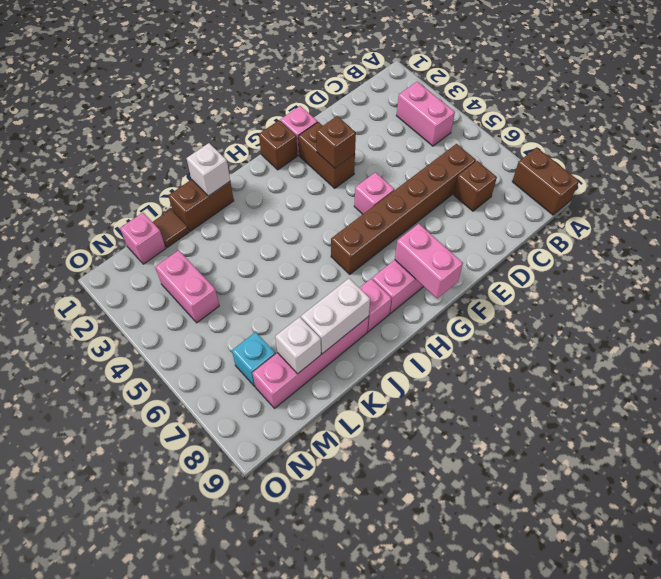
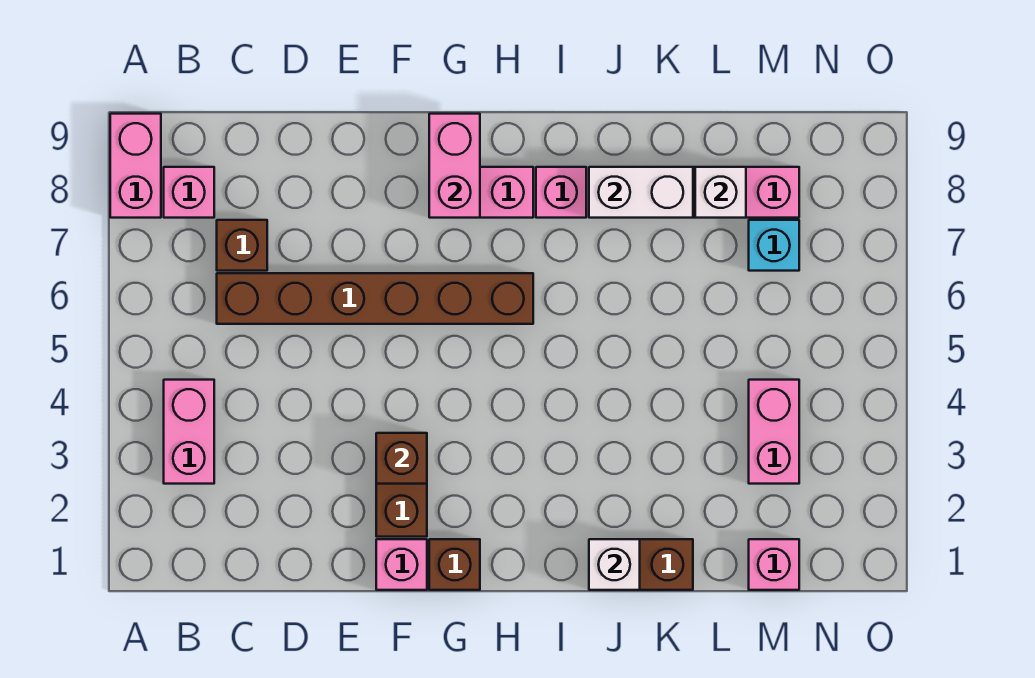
brown brick A8:A9 level 1 -> pink brick A8:A9 level 1
pink brick F5 level 1 -> pink brick B8 level 1
brown tile L1 level 1 -> none

